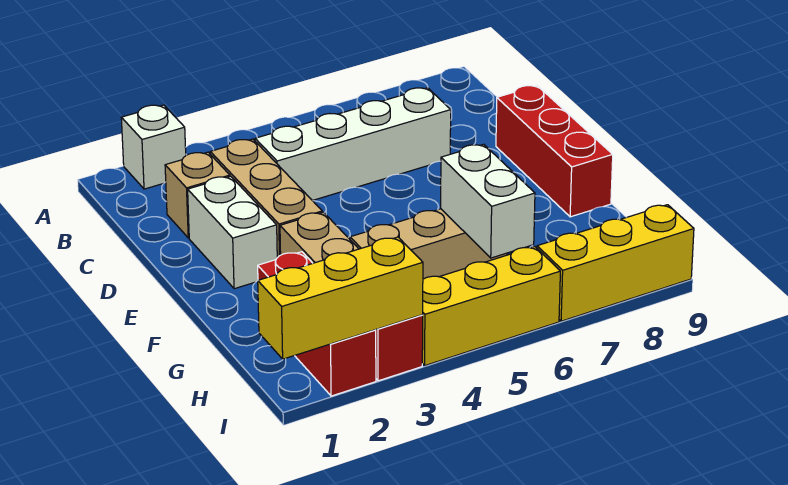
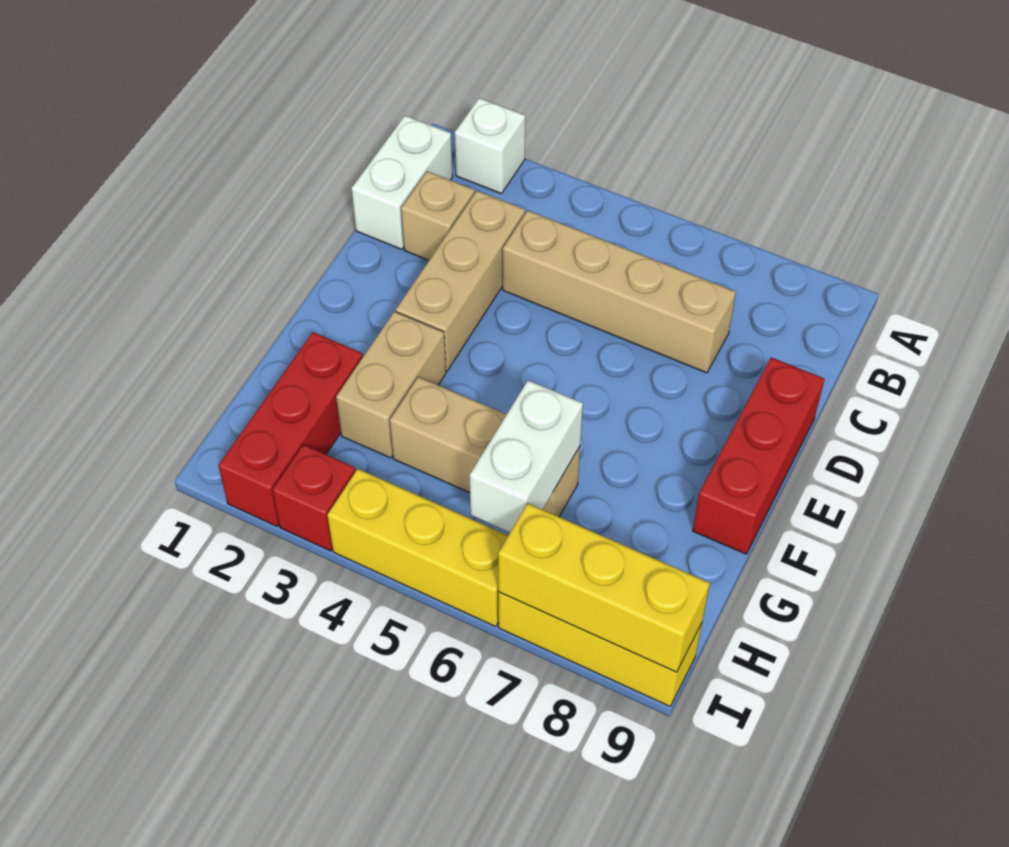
white brick C4:C7 level 1 -> tan brick C4:C7 level 1
white brick D2:E2 level 1 -> white brick B1:C1 level 1
yellow brick I1:I3 level 2 -> yellow brick I7:I9 level 2

